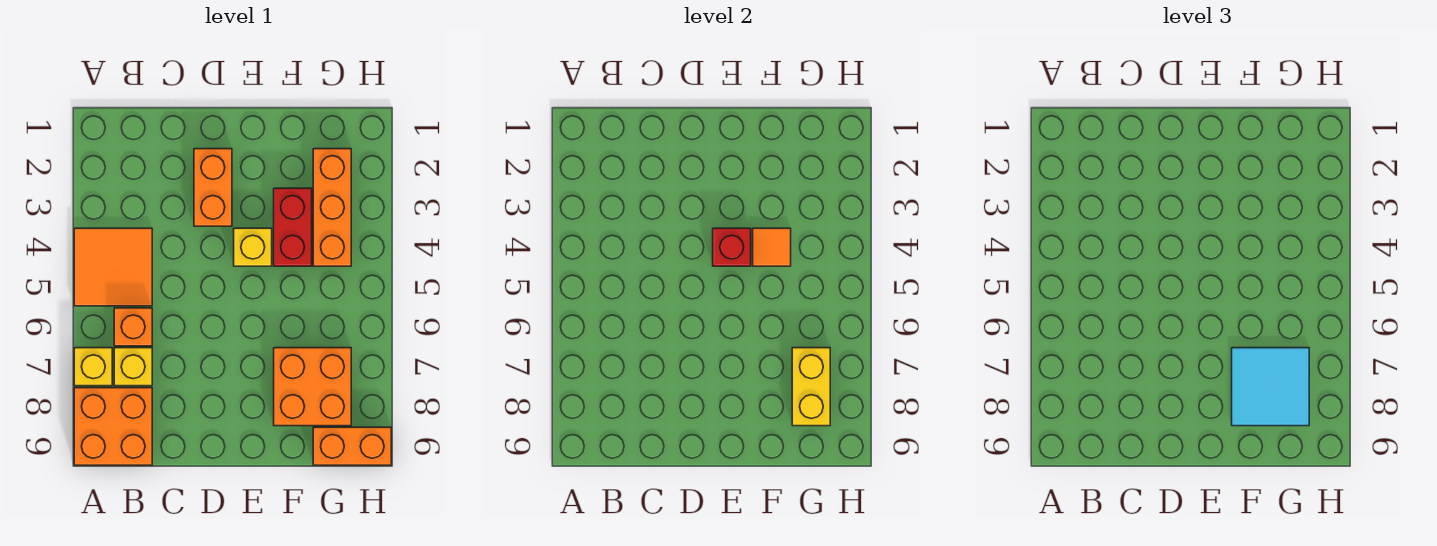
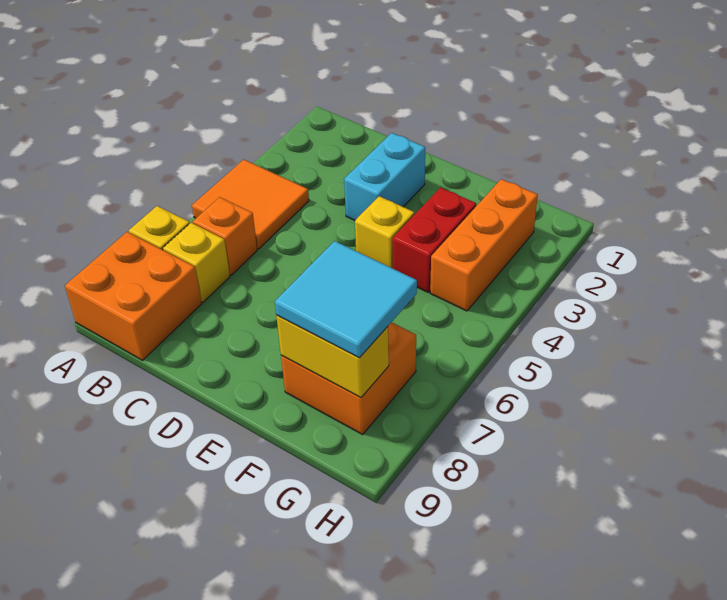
orange brick D2:D3 level 1 -> cyan brick D2:D3 level 1
red brick E4 level 2 -> none
orange tile F4 level 2 -> none
yellow brick G7:G8 level 2 -> yellow brick F8:G8 level 2
orange brick G9:H9 level 1 -> none

